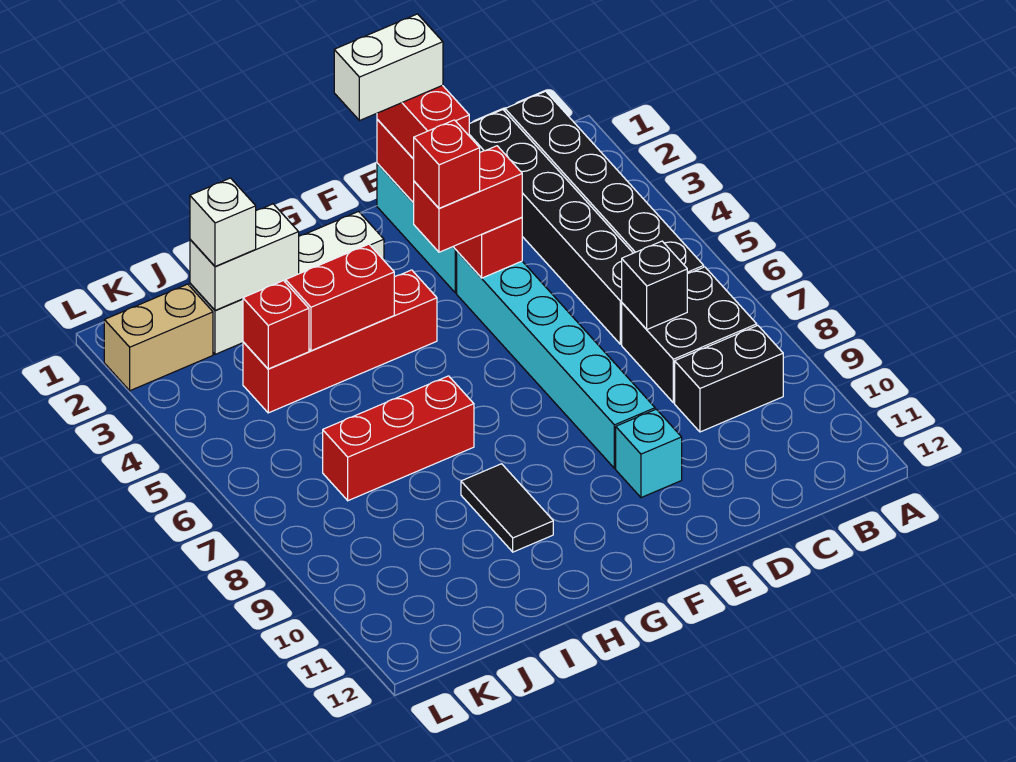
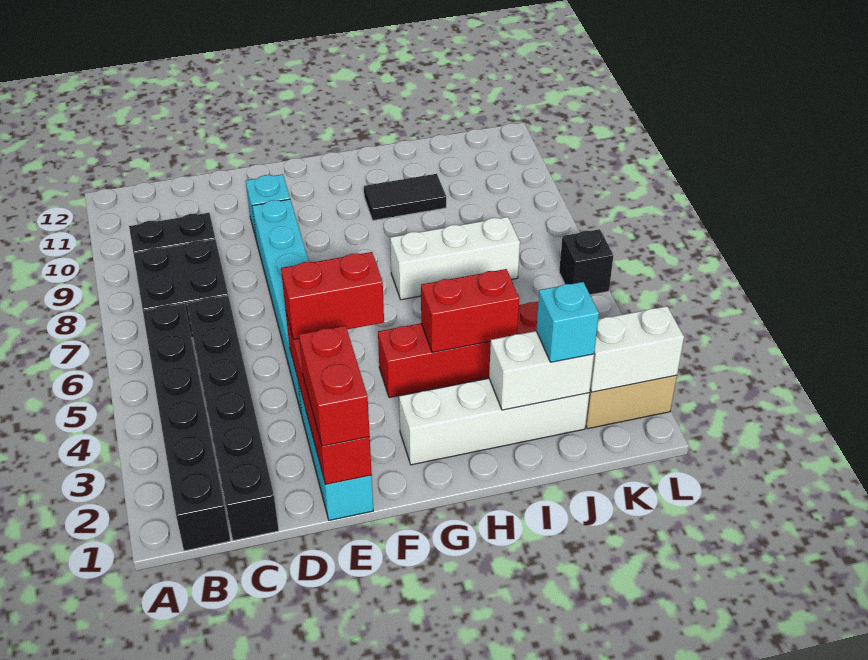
black brick C7 level 2 -> black brick L6 level 1
white brick E1:F1 level 4 -> white brick K2:L2 level 2
red brick F4 level 4 -> none
red brick H7:J7 level 1 -> white brick H7:J7 level 1
black tile H9:H10 level 1 -> black tile H10:I10 level 1
white brick J2 level 3 -> cyan brick J2 level 3
red brick J4 level 2 -> none

